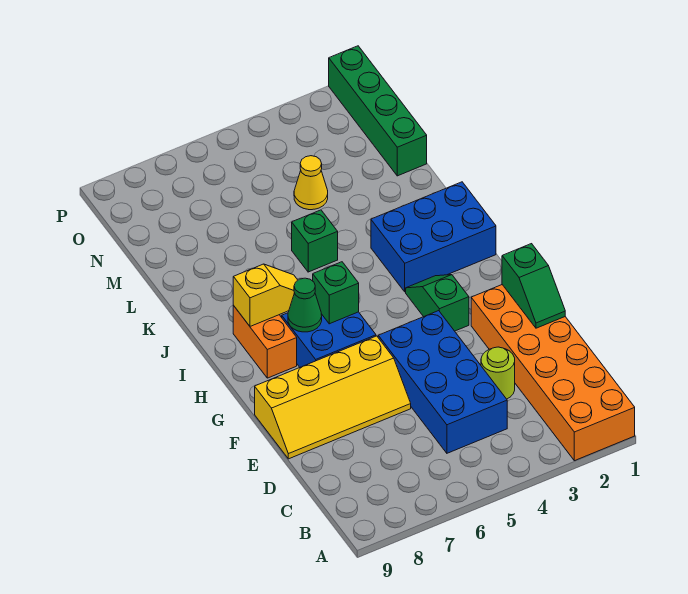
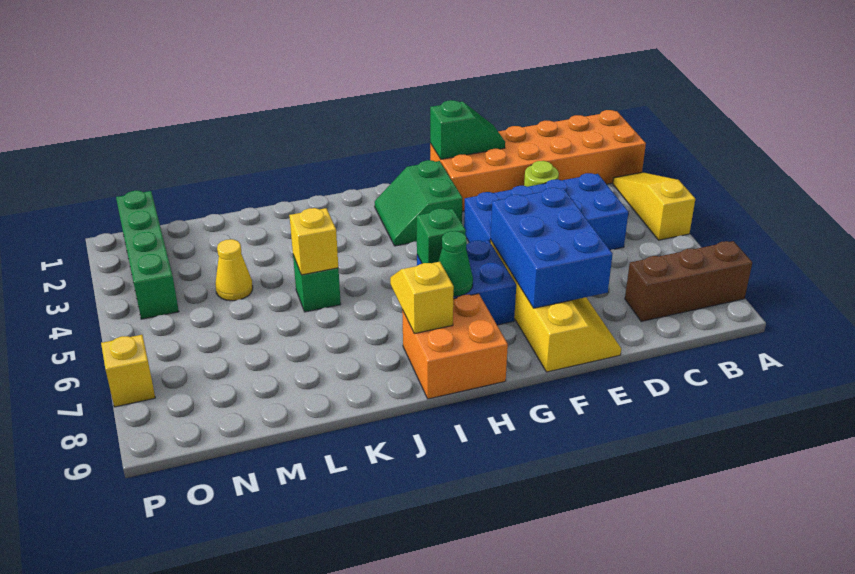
none -> yellow slope A3:A5 level 1 top 5
none -> brown brick A8:C8 level 1
green slope G3:H3 level 1 top G -> green slope G2:H3 level 1 top G
orange brick H8:I8 level 1 -> orange brick H8:I9 level 1
blue brick I1:J3 level 1 -> blue brick E6:F8 level 2
none -> yellow brick K5 level 2
green brick M1:P1 level 1 -> green brick O1:O4 level 1
none -> yellow brick P7 level 1

